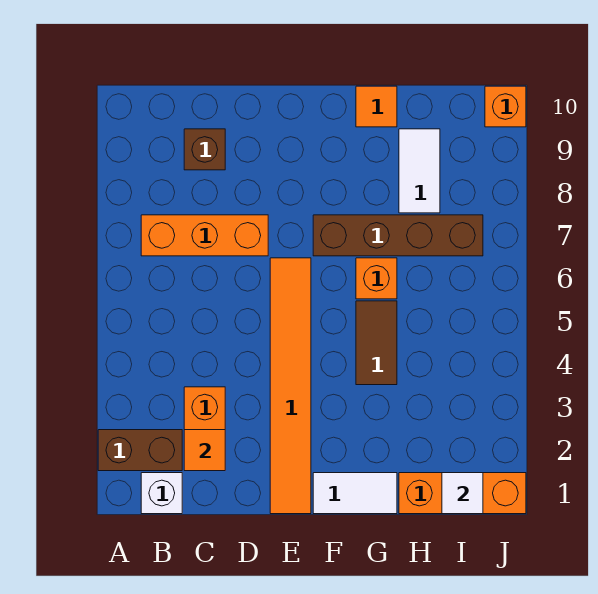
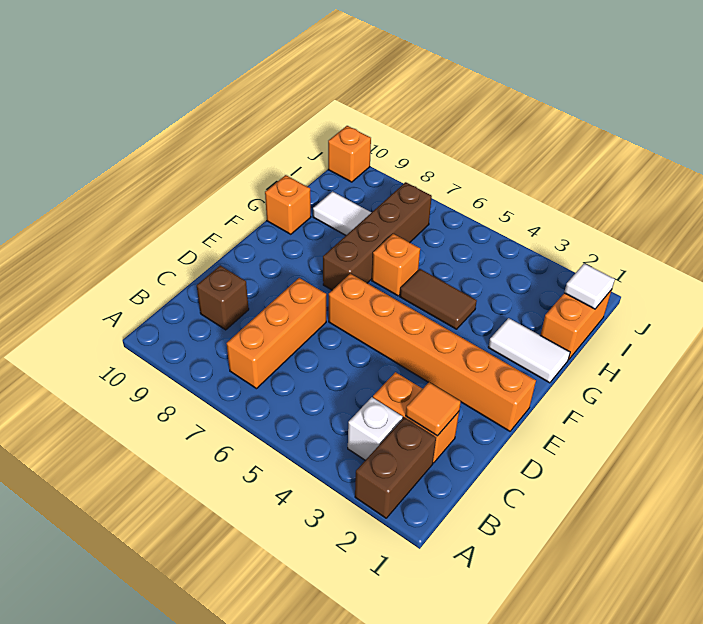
white brick B1 level 1 -> white brick B3 level 1
orange tile E1:E6 level 1 -> orange brick E1:E6 level 1
white tile F1:G1 level 1 -> white tile G1:G2 level 1
orange tile G10 level 1 -> orange brick G10 level 1
orange brick H1:J1 level 1 -> orange brick H1:I1 level 1

